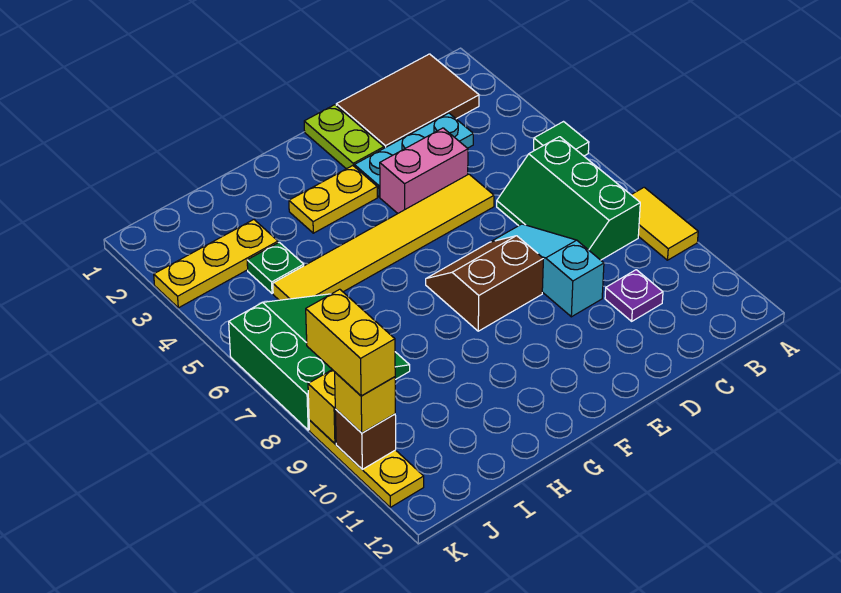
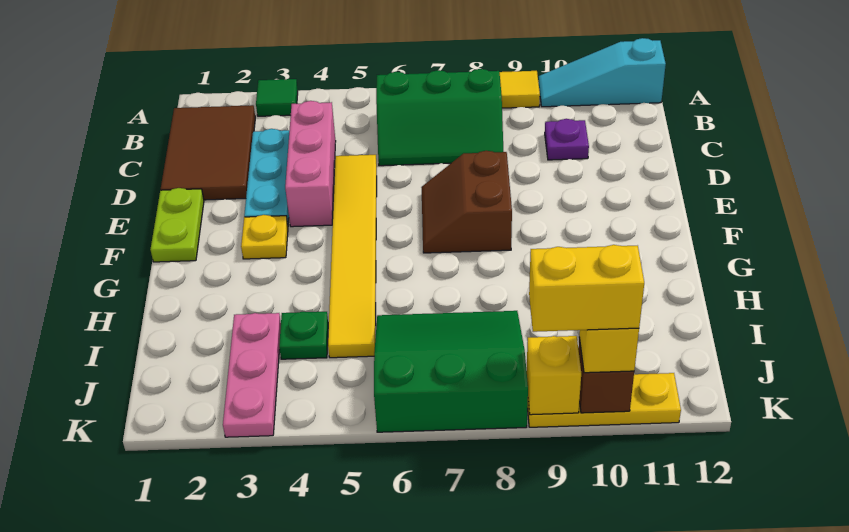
green tile A5 level 1 -> green tile A3 level 1
pink brick D4:E4 level 1 -> pink brick C4:E4 level 1
cyan slope D7:D9 level 1 top 9 -> cyan slope A10:A12 level 1 top 12
lime plate E1:E2 level 1 -> lime plate E1:F1 level 1
yellow plate F3:G3 level 1 -> yellow plate F3 level 1
yellow plate I3:K3 level 1 -> pink plate I3:K3 level 1

